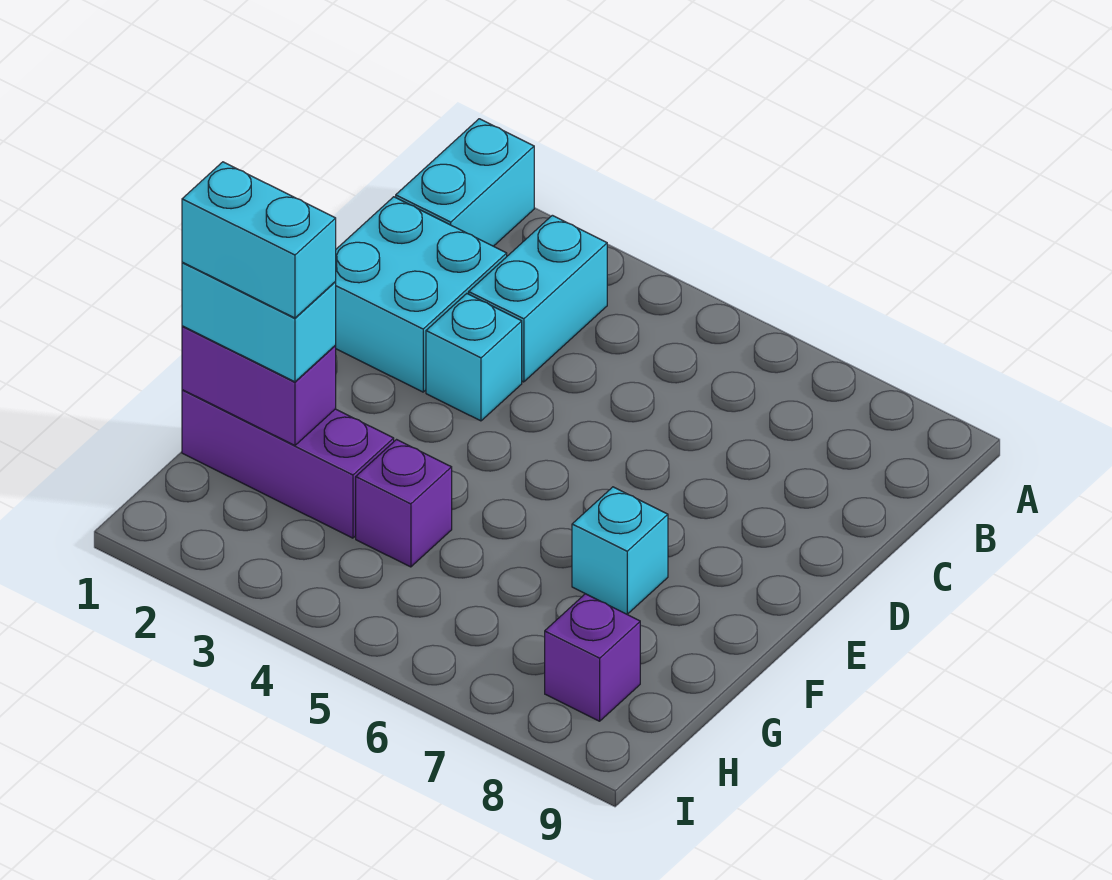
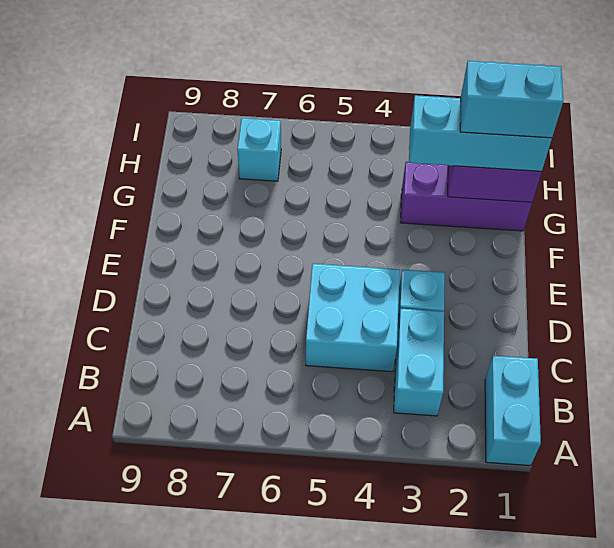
cyan brick C1:D2 level 1 -> cyan brick C4:D5 level 1
cyan brick F7 level 1 -> cyan brick H7 level 1
cyan brick G1:G2 level 3 -> cyan brick G1:G3 level 3
purple brick G4 level 1 -> none
purple brick H8 level 1 -> none

